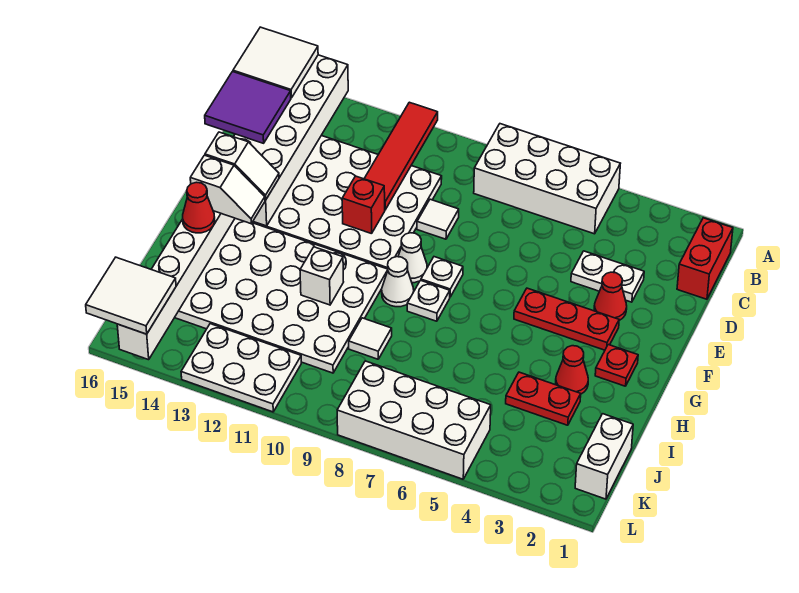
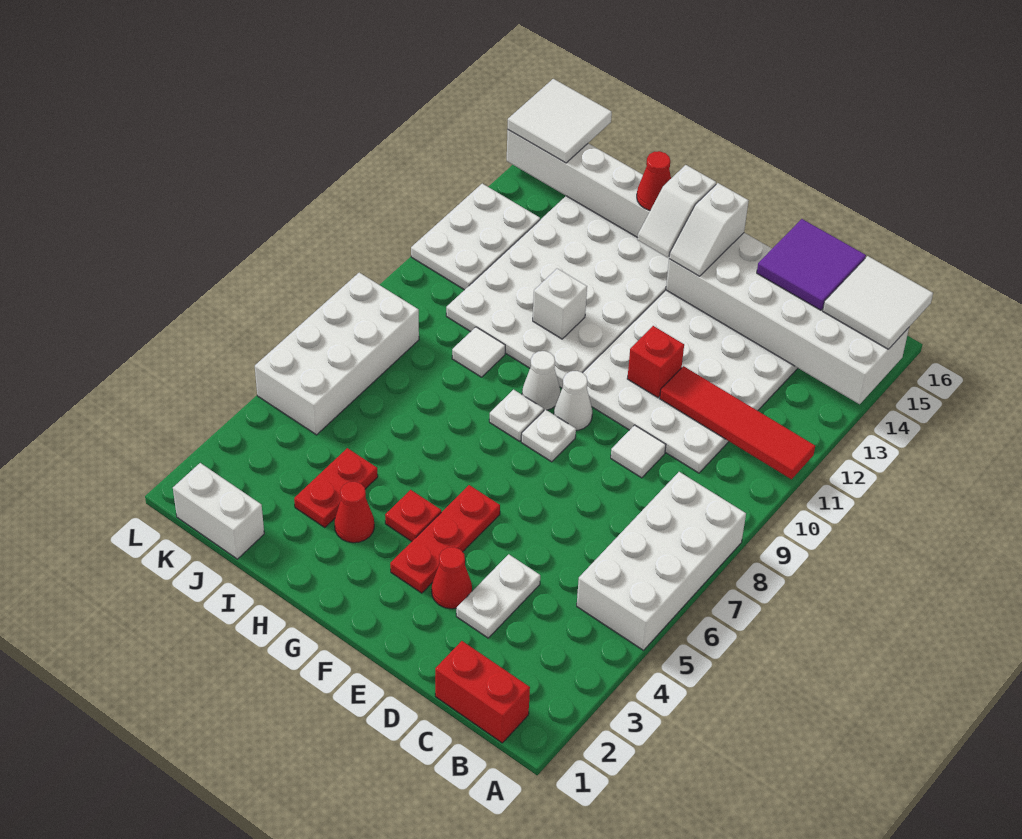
red plate G2 level 1 -> red plate G4 level 1

